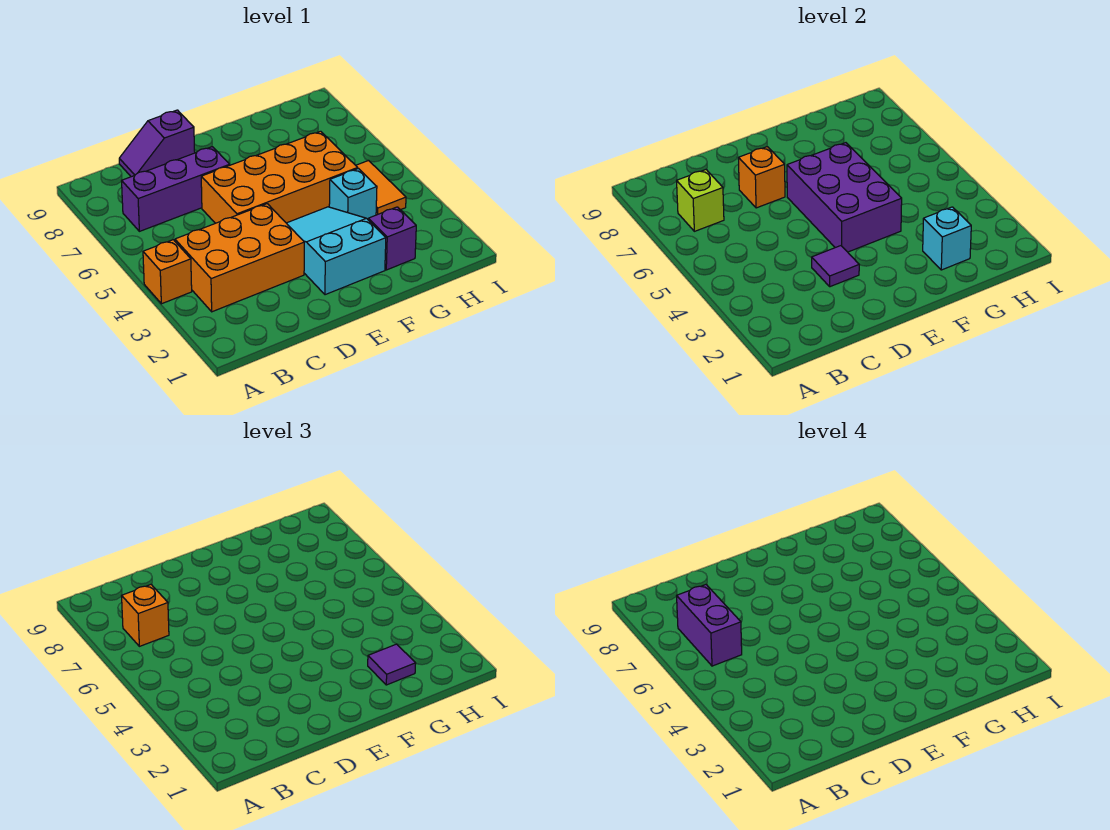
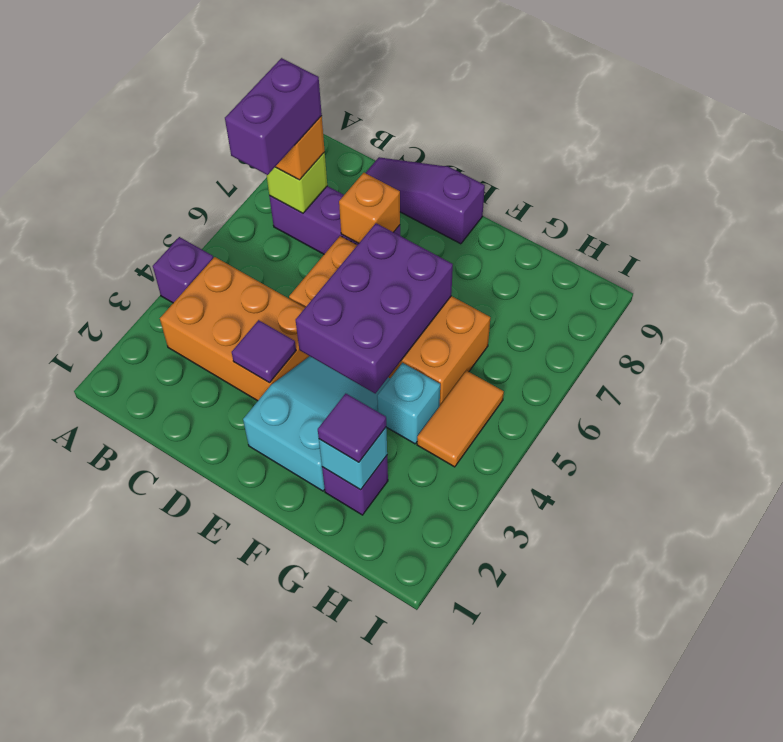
orange brick A4 level 1 -> purple brick A4 level 1
purple slope C9:D9 level 1 top D -> purple slope C9:E9 level 1 top E

